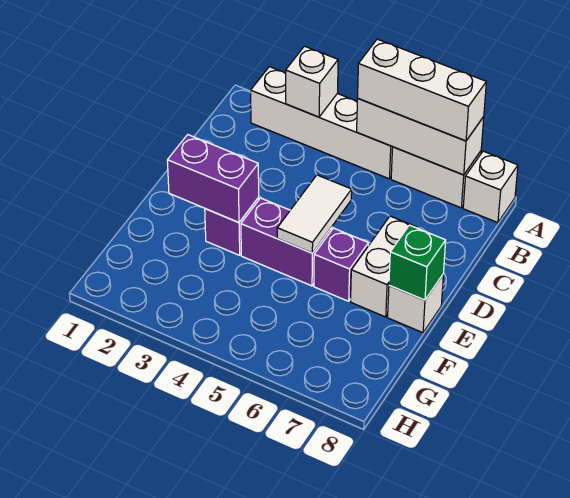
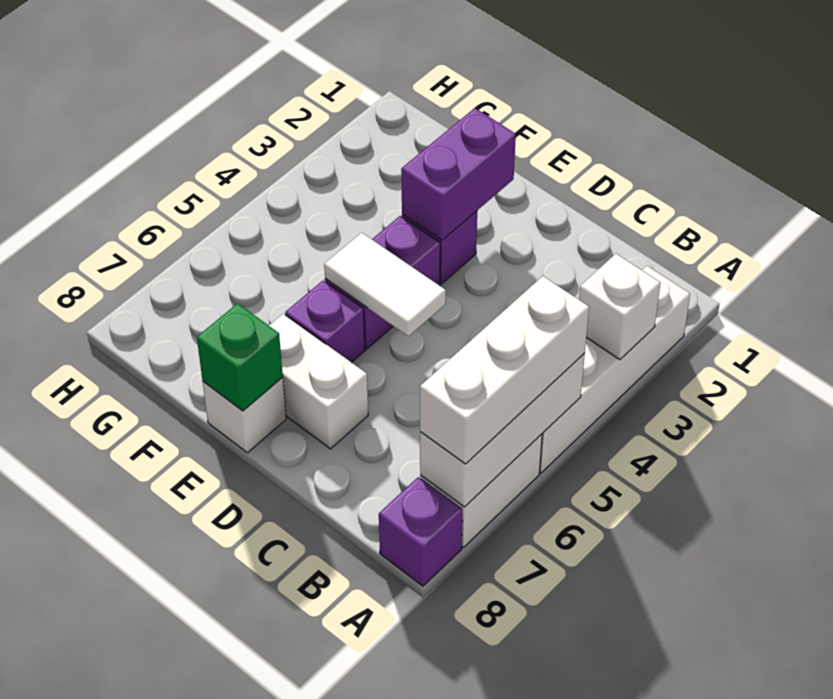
white brick A8 level 1 -> purple brick A8 level 1

